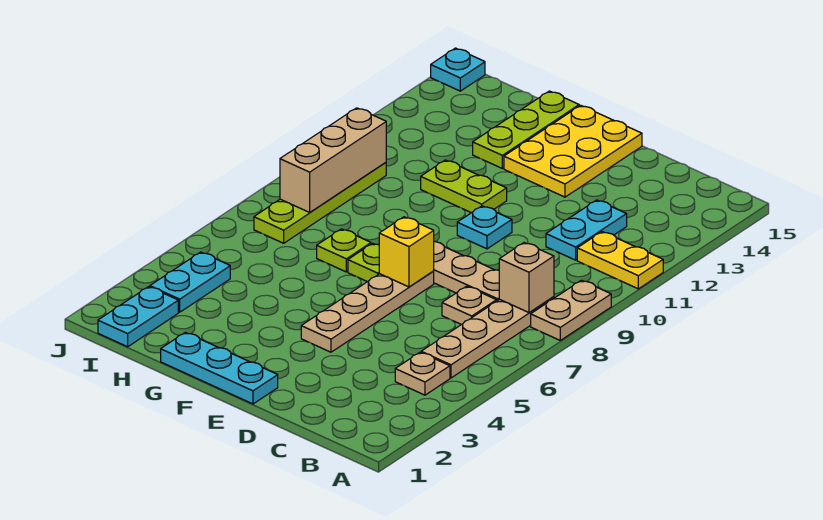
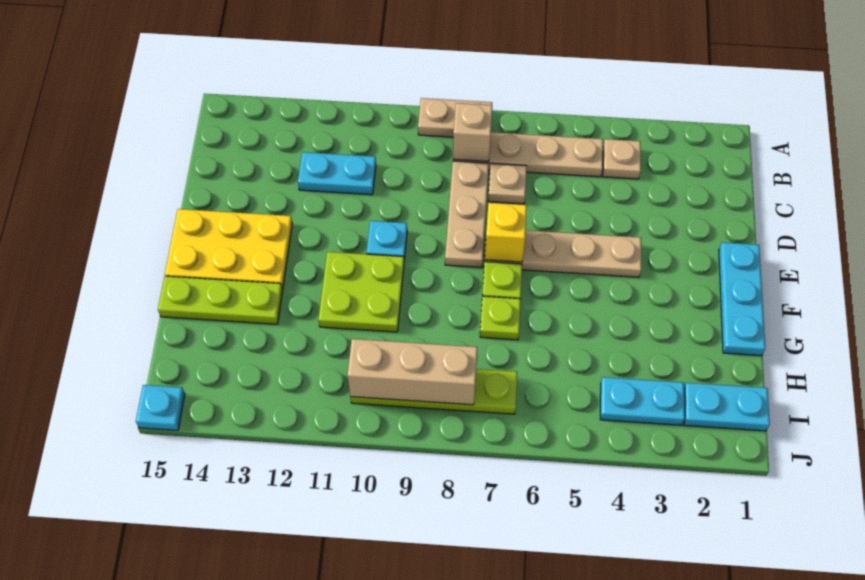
yellow plate A11:B11 level 1 -> none
lime plate F11:G11 level 1 -> lime plate F10:G11 level 1

